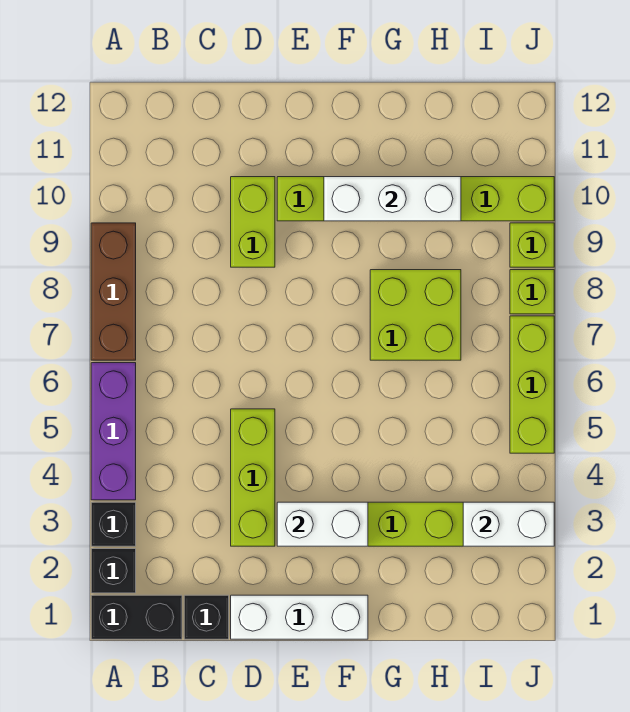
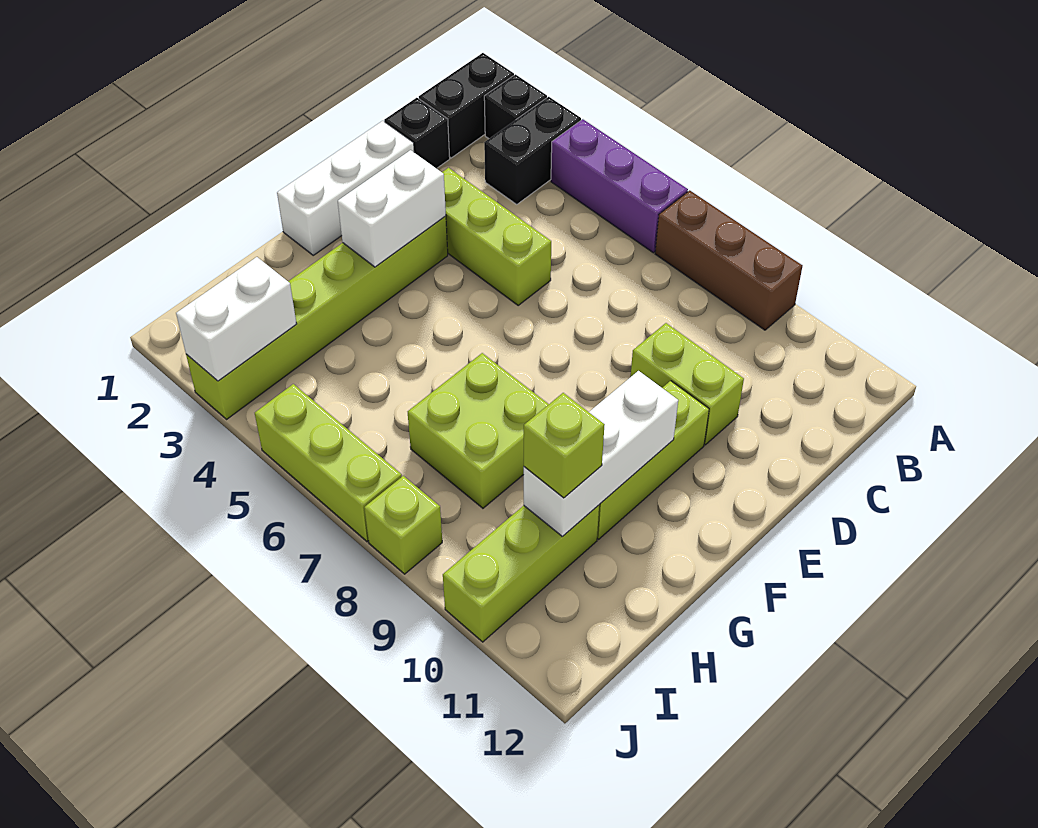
black brick A3 level 1 -> black brick A3:B3 level 1
lime brick J9 level 1 -> lime brick H10 level 3

